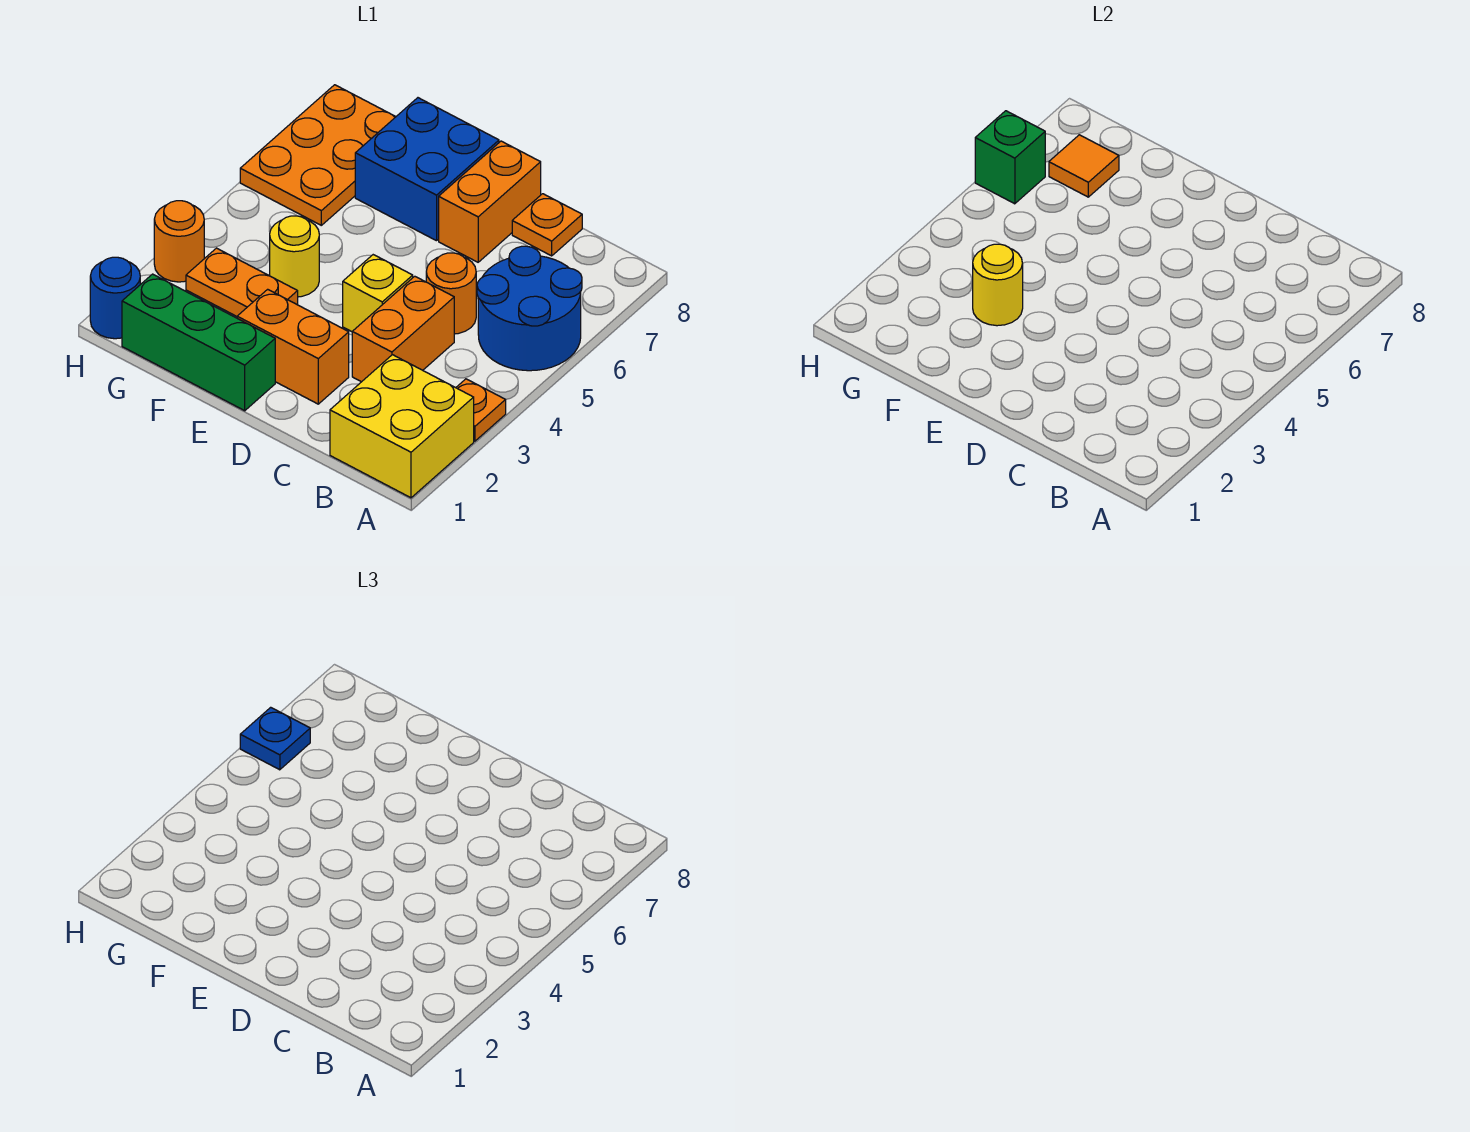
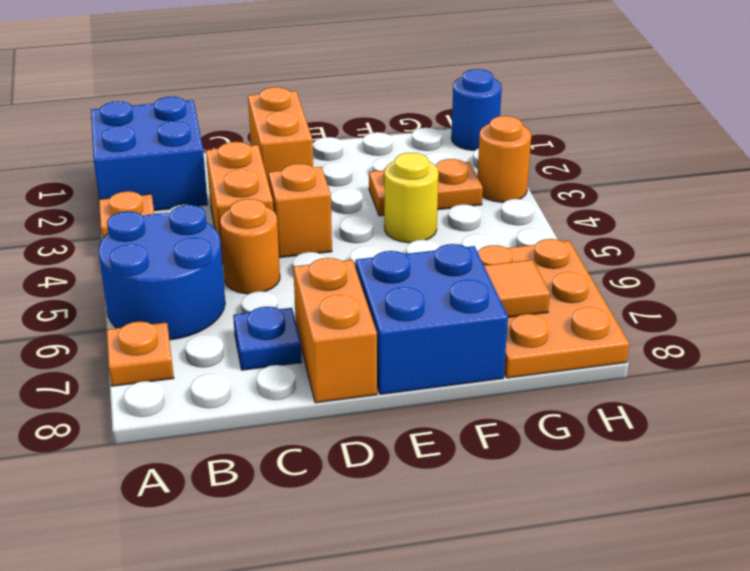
yellow brick A1:B2 level 1 -> blue brick A1:B2 level 1
orange plate C8 level 1 -> orange plate A7 level 1
orange brick D2:E2 level 1 -> orange brick D1:D2 level 1
yellow brick D4 level 1 -> orange brick D4 level 1
green brick E1:G1 level 1 -> none
yellow round brick F3 level 2 -> none
green brick H6 level 2 -> none
blue plate H6 level 3 -> blue plate C7 level 1

